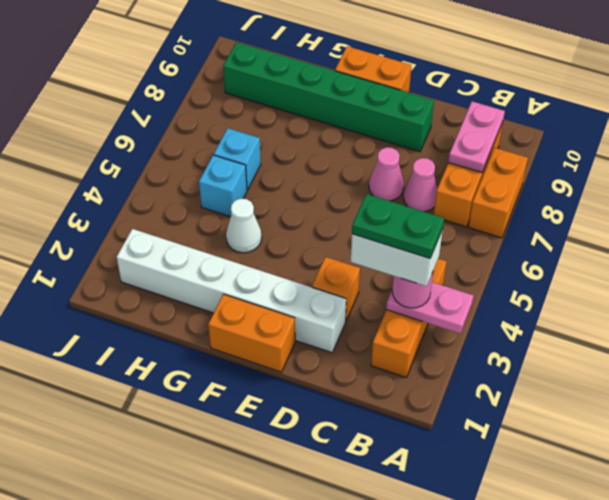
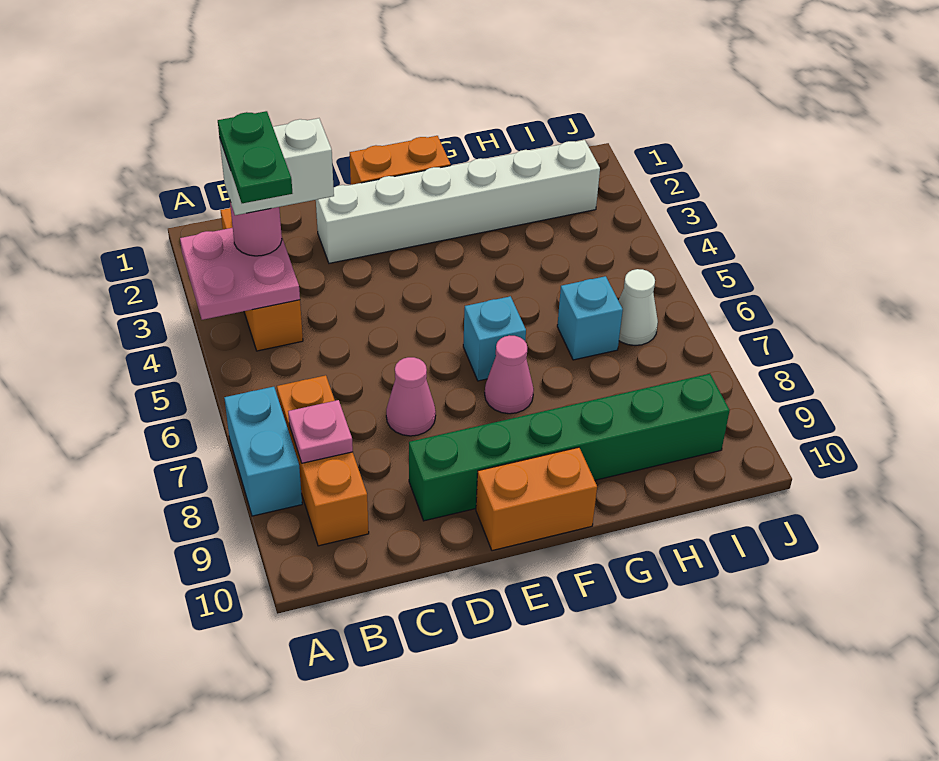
pink plate A3:B3 level 2 -> pink plate A3:B4 level 2
orange brick A7:A8 level 1 -> cyan brick A7:A8 level 1
green plate B3:C3 level 5 -> green plate B3:B4 level 5
pink plate B8:B9 level 2 -> pink plate B8 level 2
pink cone C7 level 1 -> pink cone F7 level 1
orange brick D3 level 1 -> none
white cone G4 level 1 -> white cone I6 level 1
cyan brick H5 level 1 -> cyan brick F6 level 1

